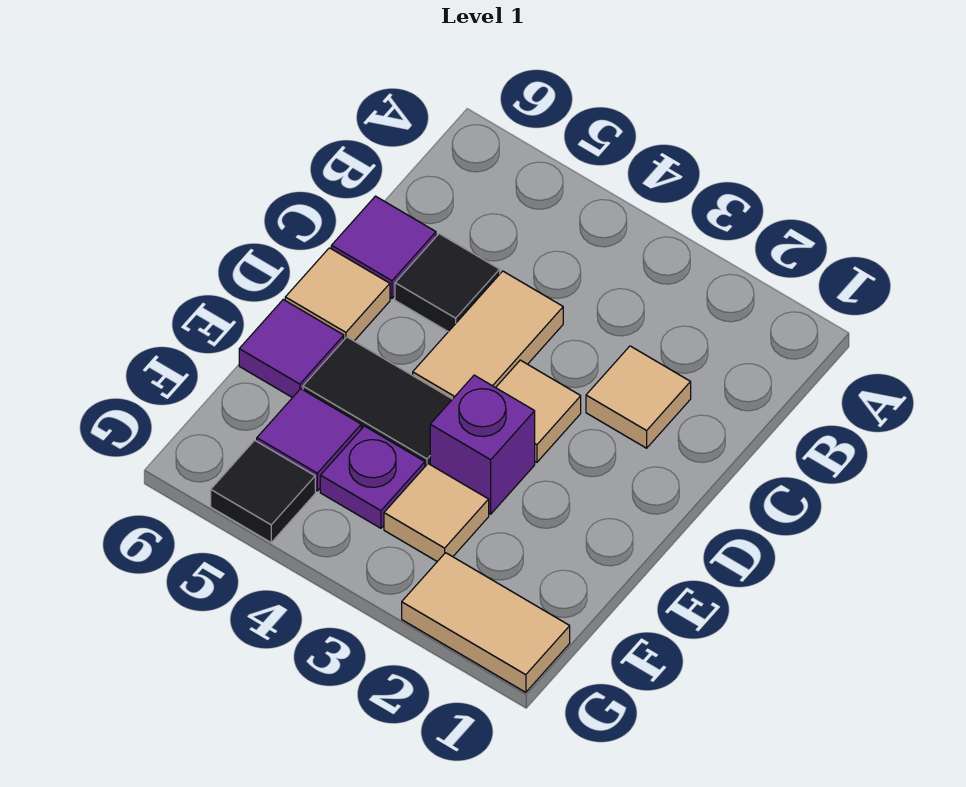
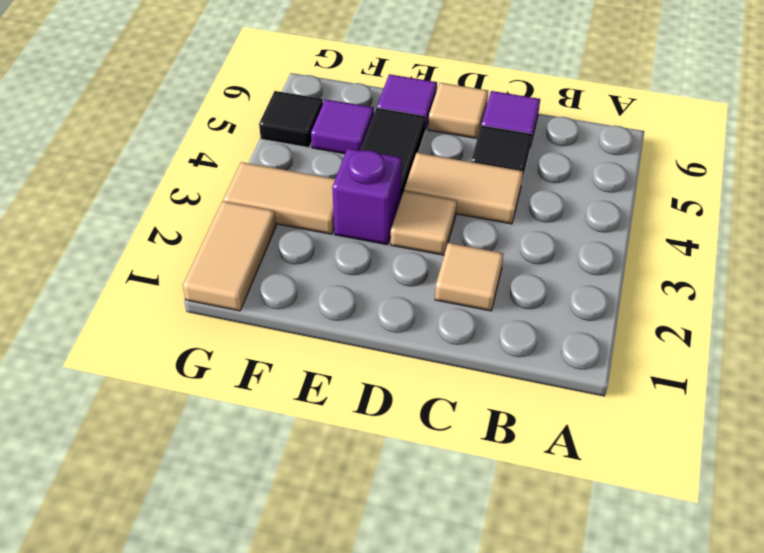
tan tile F3 level 1 -> tan tile F3:G3 level 1
purple plate F4 level 1 -> none

